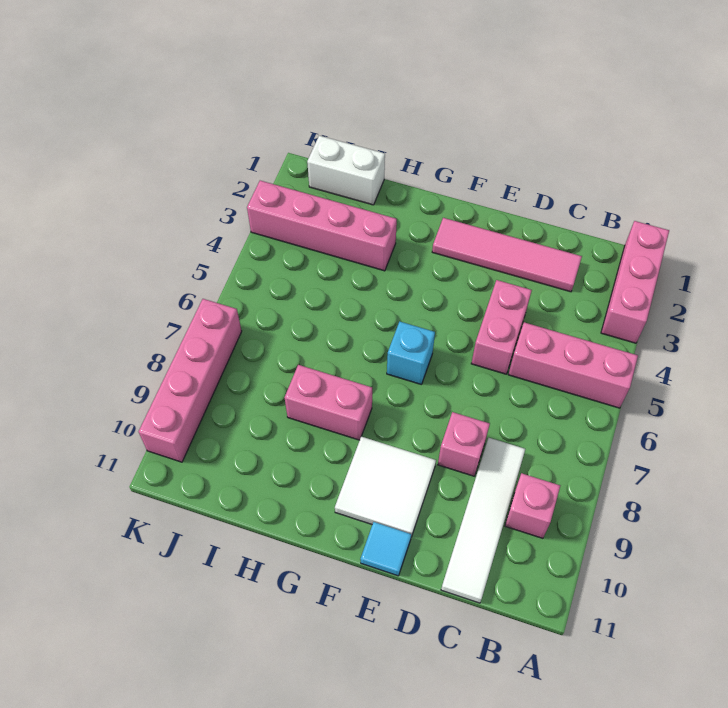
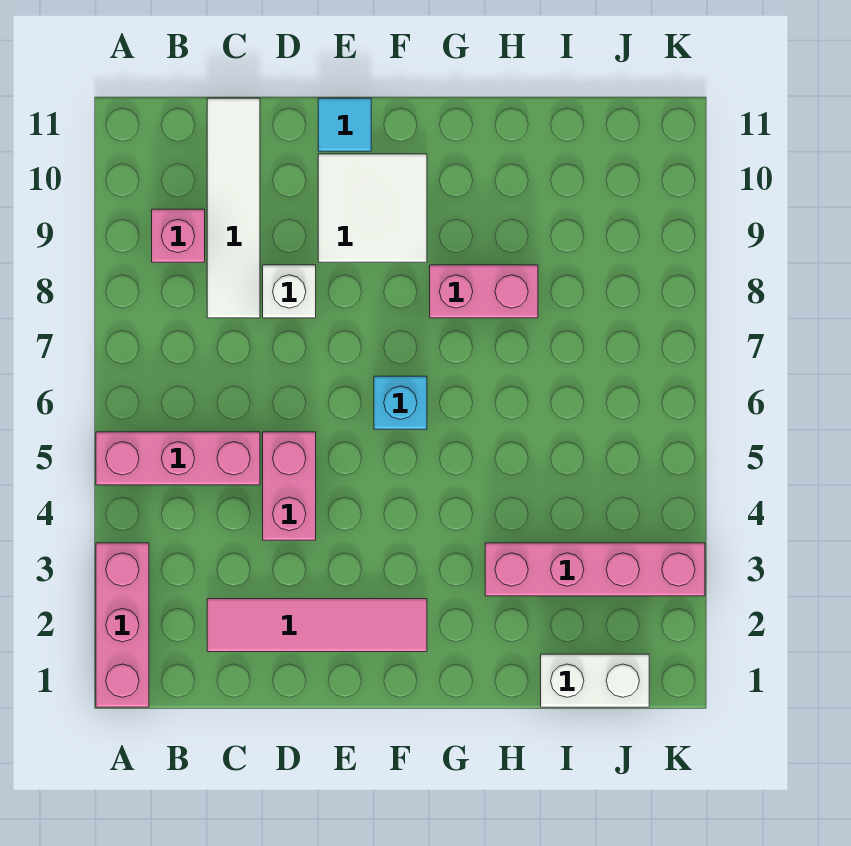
pink brick D8 level 1 -> white brick D8 level 1
pink brick K7:K10 level 1 -> none

